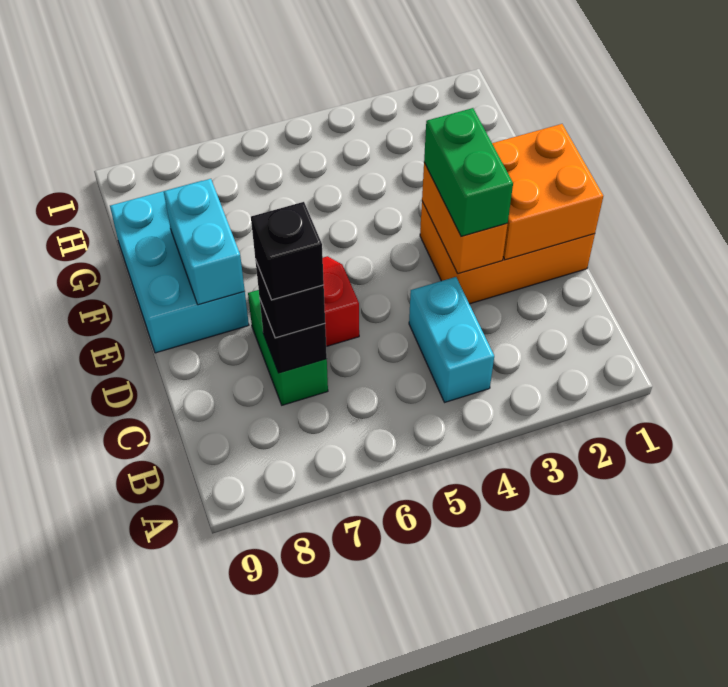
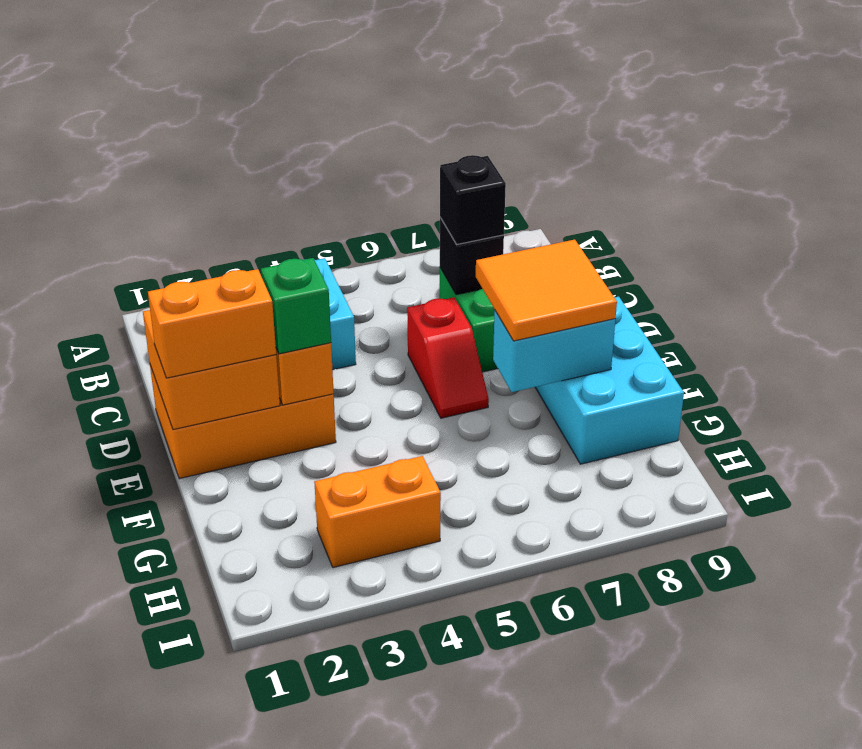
black brick C7 level 4 -> none
green brick D3:E3 level 3 -> green brick E3 level 3
none -> orange brick E1:E2 level 3
none -> orange tile E7:F8 level 3
cyan brick E8:F8 level 2 -> cyan brick F7:F8 level 2
none -> orange brick H3:H4 level 1

